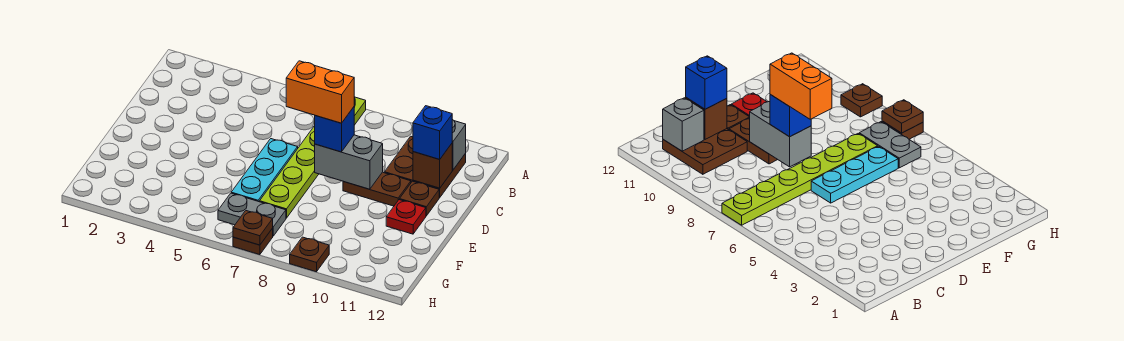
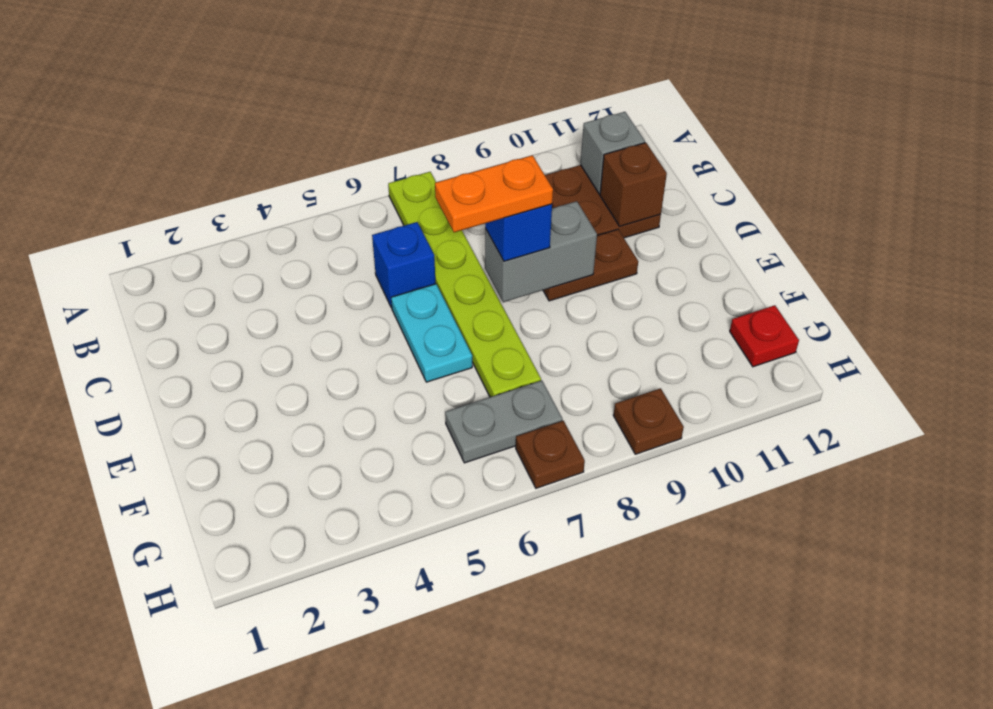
blue brick C11 level 3 -> blue brick C6 level 1
cyan plate D6:F6 level 1 -> cyan plate D6:E6 level 1
orange brick D7:D8 level 4 -> orange plate D7:D8 level 4
brown plate D11 level 1 -> none
red plate E11 level 1 -> red plate G12 level 1
brown plate H7 level 2 -> none

